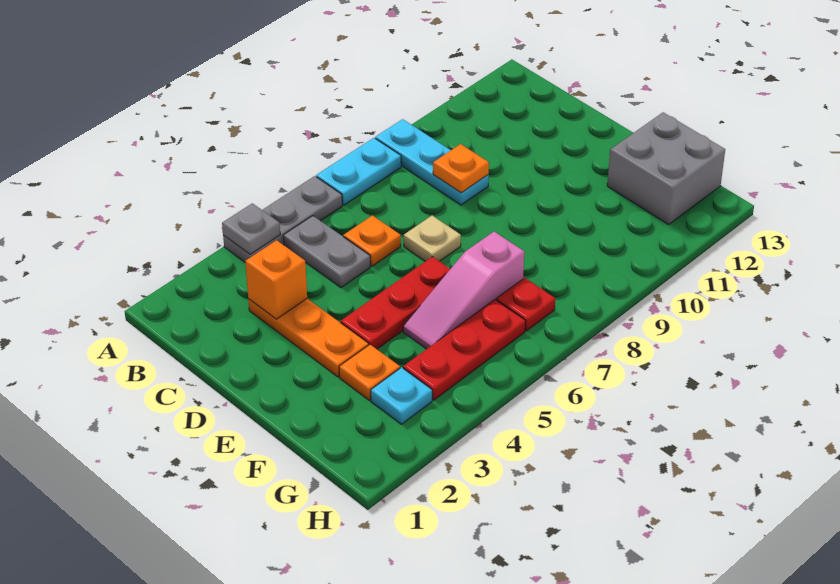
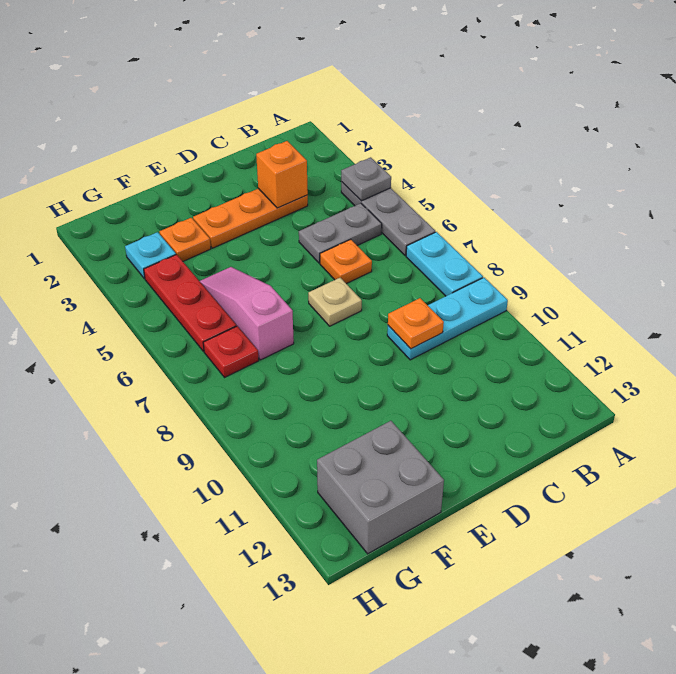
red plate E4:E6 level 1 -> none

